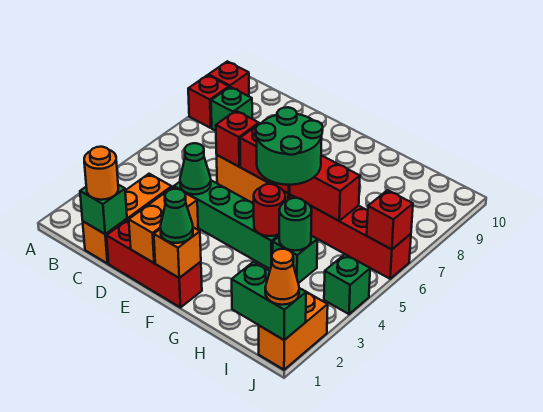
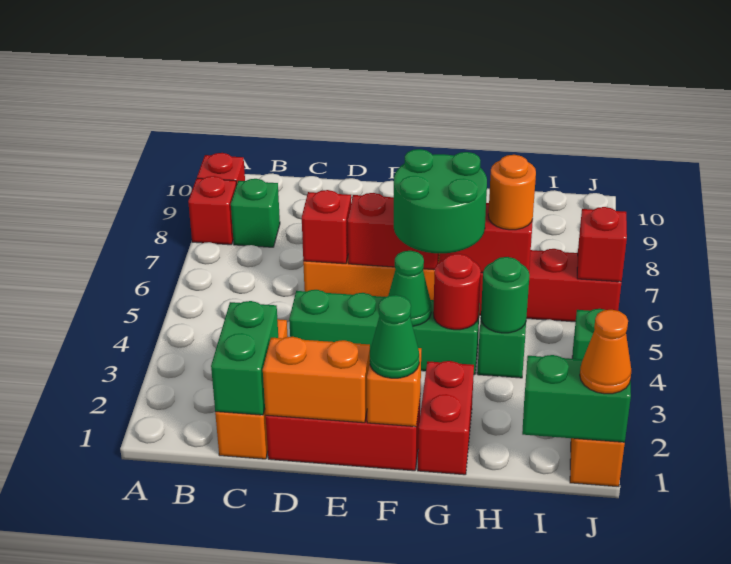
green brick C1 level 2 -> green brick C1:C2 level 2
orange round brick C1 level 3 -> orange round brick H6 level 3
green cone D4 level 2 -> green cone F4 level 2
orange brick E1:E2 level 2 -> orange brick D1:E1 level 2
none -> red brick G1:G2 level 1

